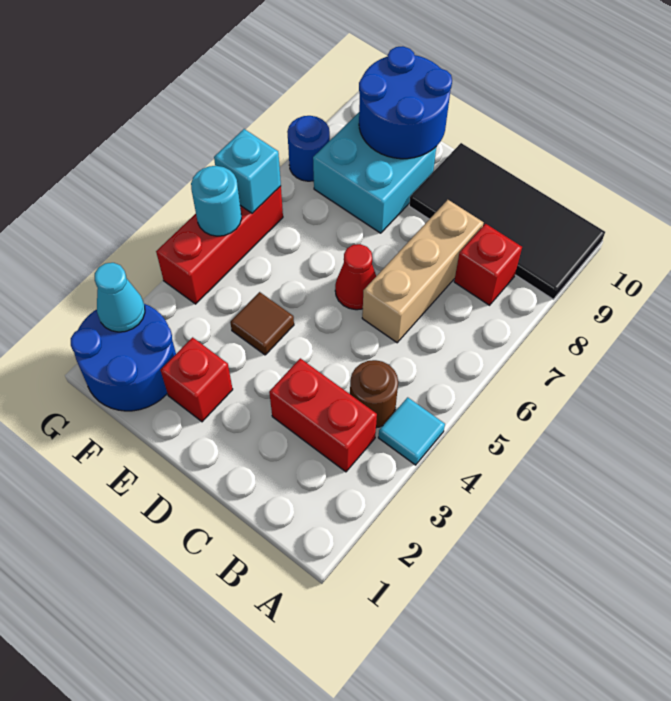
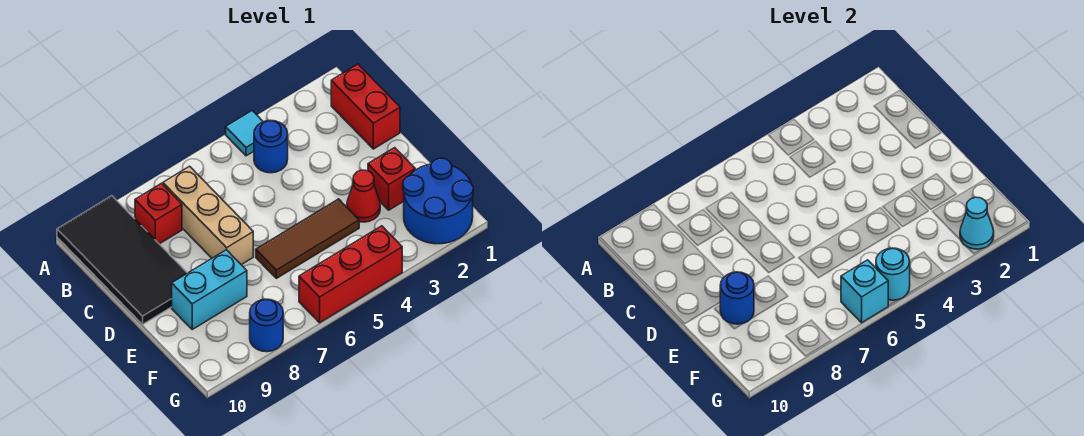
red brick B3:C3 level 1 -> red brick B1:C1 level 1
brown round brick B4 level 1 -> blue round brick B4 level 1
tan brick C6:C8 level 1 -> tan brick B7:D7 level 1
red cone D6 level 1 -> red cone E3 level 1
brown tile E4 level 1 -> brown tile E4:E6 level 1
cyan brick E8:F9 level 1 -> cyan brick E8:E9 level 1
blue round brick E9:F10 level 2 -> blue round brick E9 level 2

